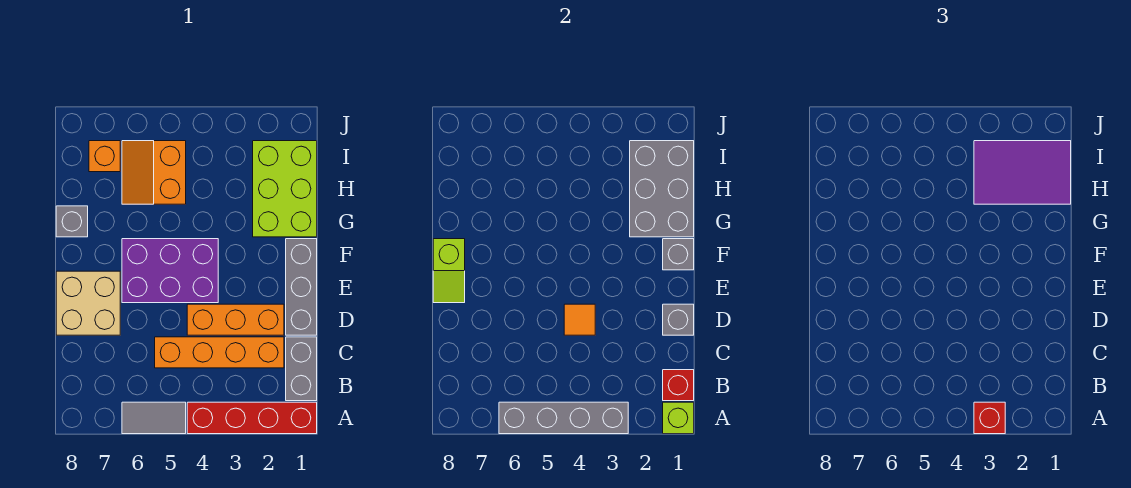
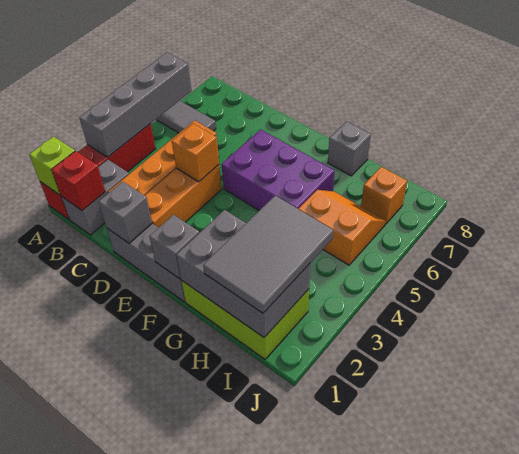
red brick A3 level 3 -> none
grey tile A5:A6 level 1 -> grey tile A6:B6 level 1
grey brick B1:C1 level 1 -> grey brick B1:B2 level 1
orange tile D4 level 2 -> orange brick D4 level 2
tan brick D7:E8 level 1 -> none
purple brick E4:F6 level 1 -> purple brick E5:G6 level 1
lime slope E8:F8 level 2 top F -> none
purple tile H1:I3 level 3 -> grey tile H1:I3 level 3

